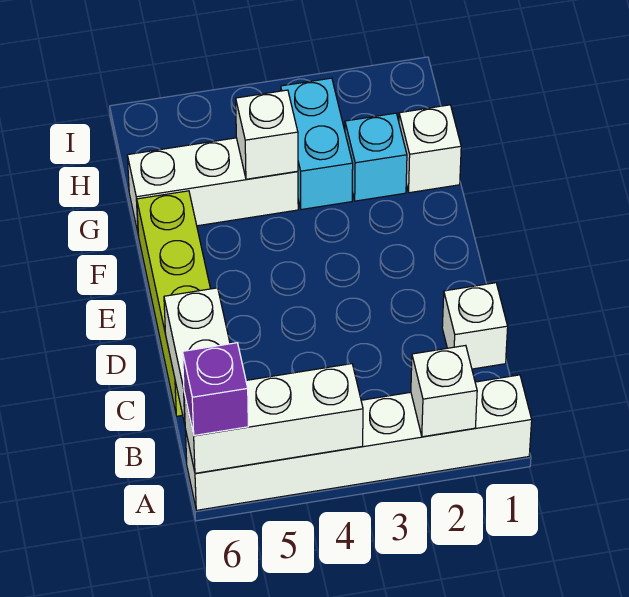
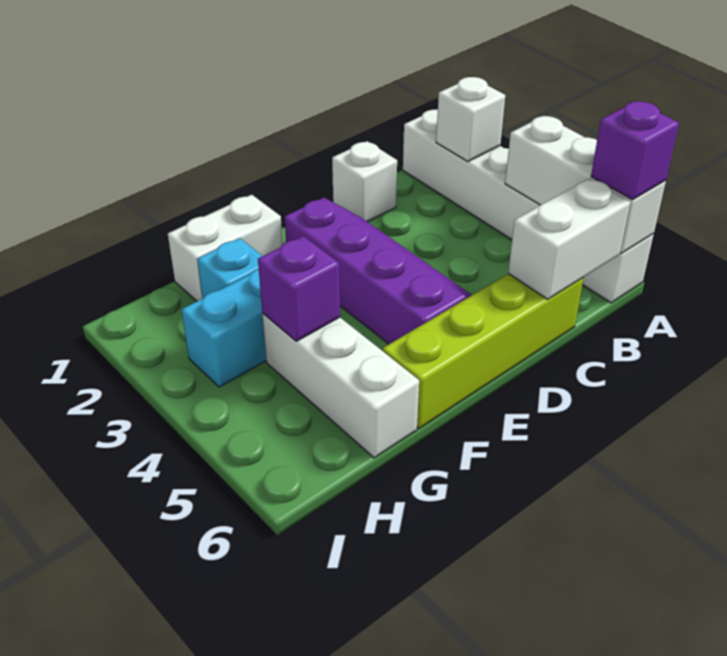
none -> purple slope D2:E5 level 1 top E
white brick G1 level 1 -> white brick F1:G1 level 1
white brick G4 level 2 -> purple brick G4 level 2

